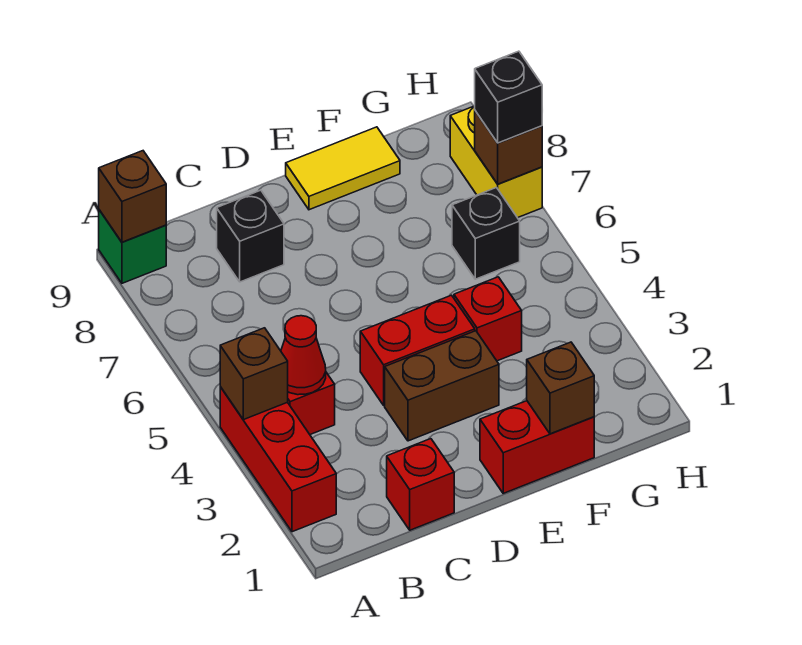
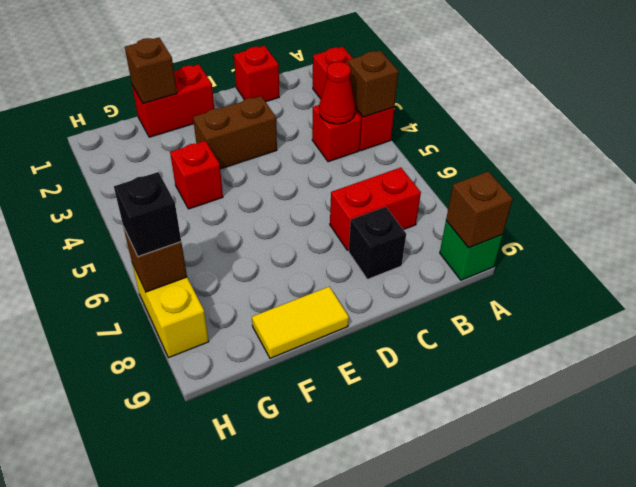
red brick D4:E4 level 1 -> red brick B7:C7 level 1
black brick G6 level 1 -> none

